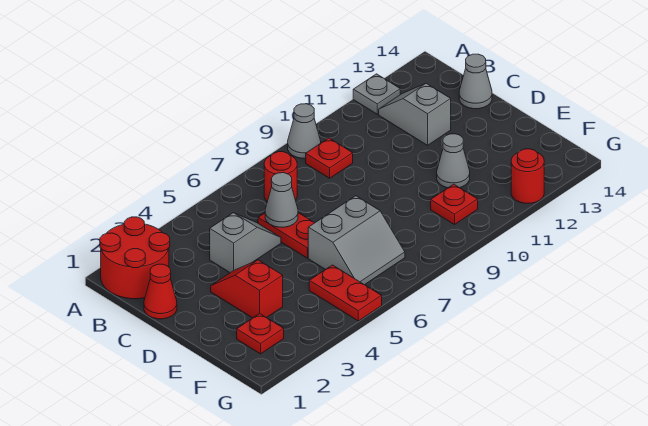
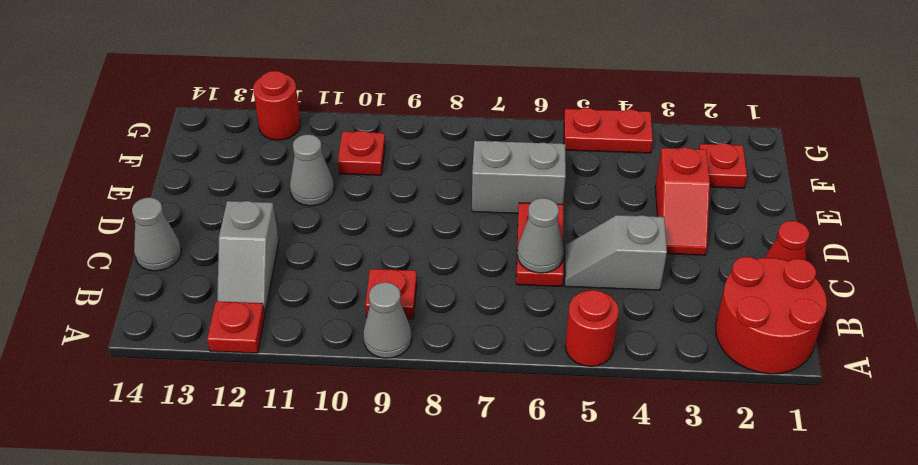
grey plate A12 level 1 -> red plate A12 level 1
red round brick B7 level 1 -> red round brick A5 level 1
red plate F5:G5 level 1 -> red plate G4:G5 level 1

